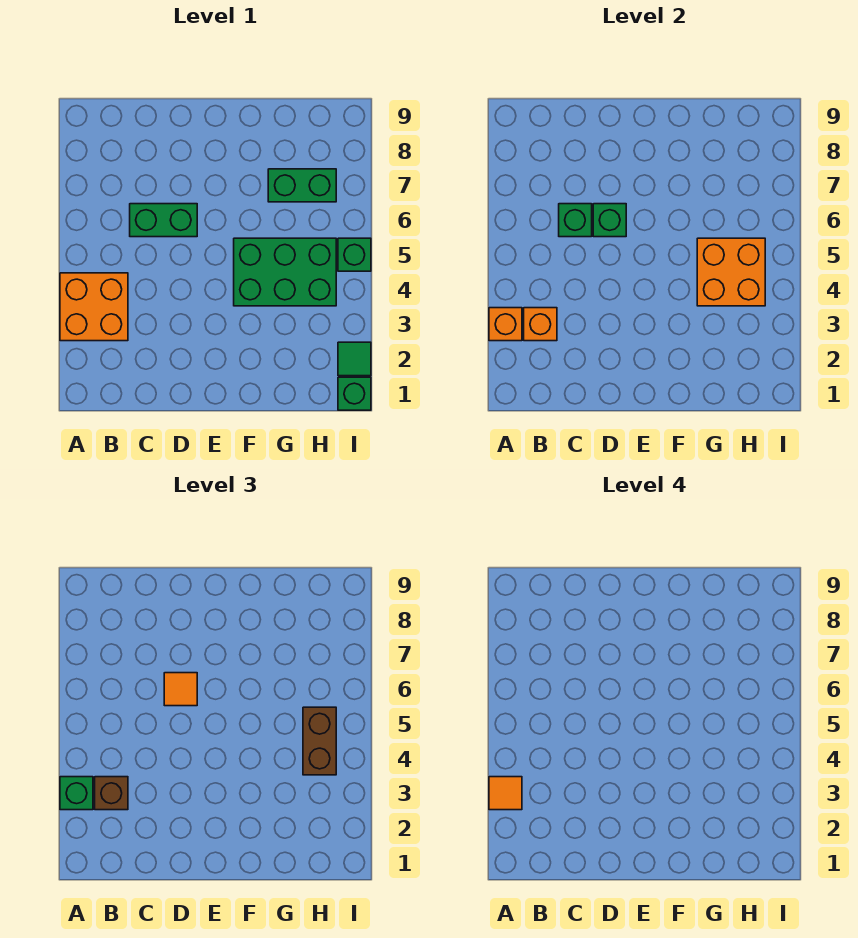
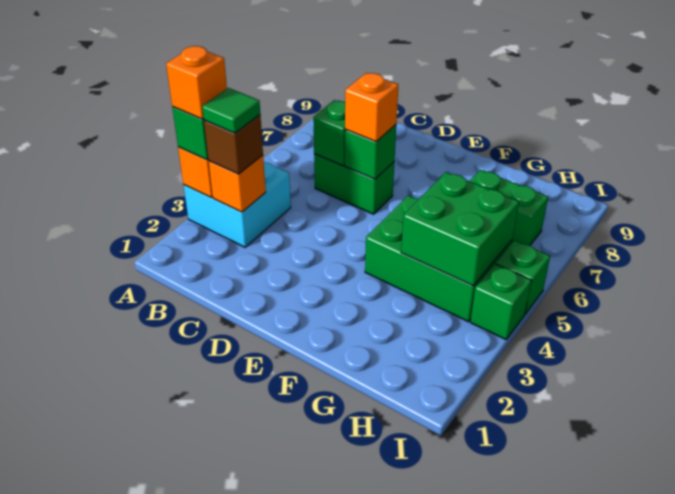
orange brick A3:B4 level 1 -> cyan brick A3:B4 level 1
orange tile A3 level 4 -> orange brick A3 level 4
orange tile D6 level 3 -> orange brick D6 level 3
orange brick G4:H5 level 2 -> green brick G4:H5 level 2
brown brick H4:H5 level 3 -> none
green brick I1 level 1 -> green brick I4 level 1
green tile I2 level 1 -> green tile B3 level 4

